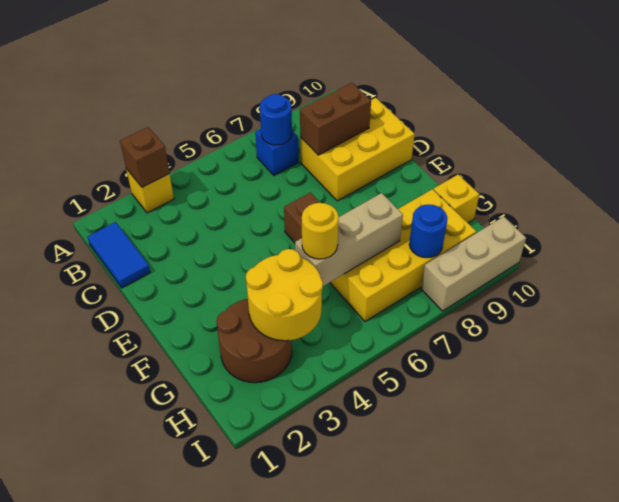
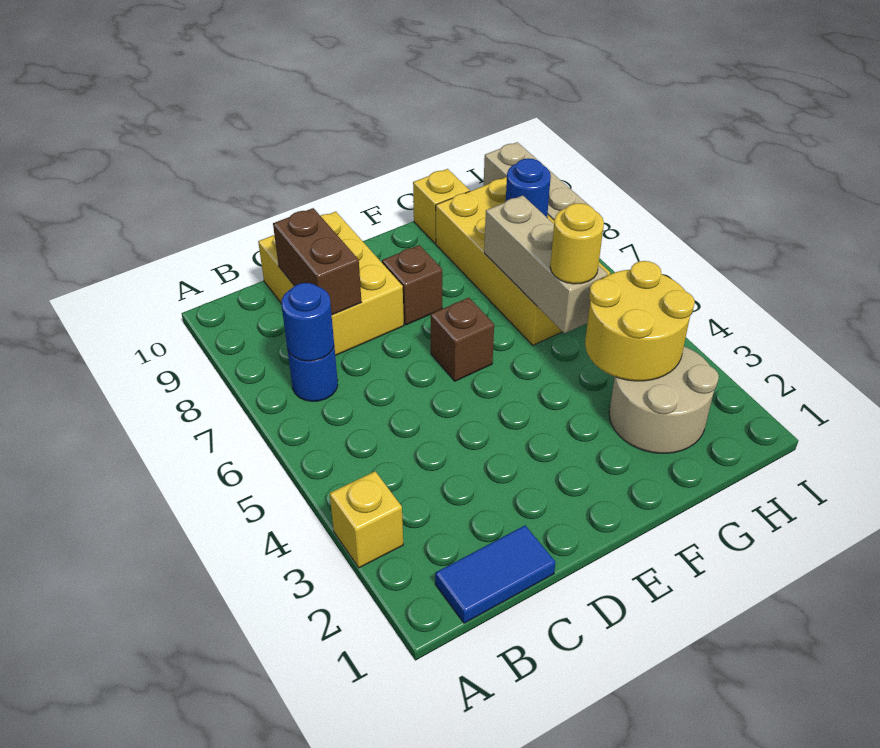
brown brick A3 level 2 -> brown brick E8 level 1
blue brick B7 level 1 -> blue round brick B7 level 1
brown round brick G2:H3 level 1 -> tan round brick G2:H3 level 1

